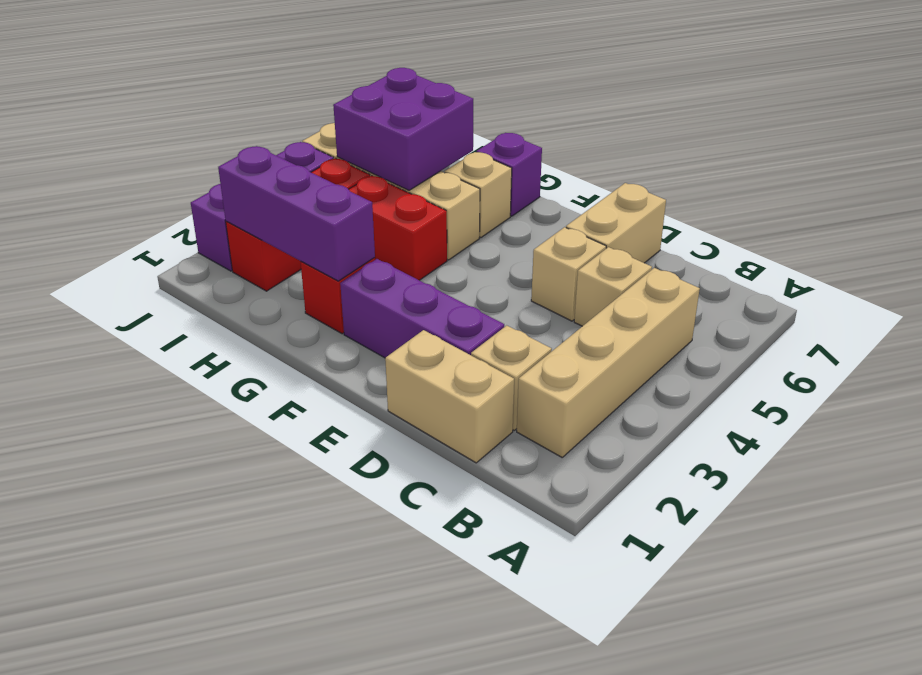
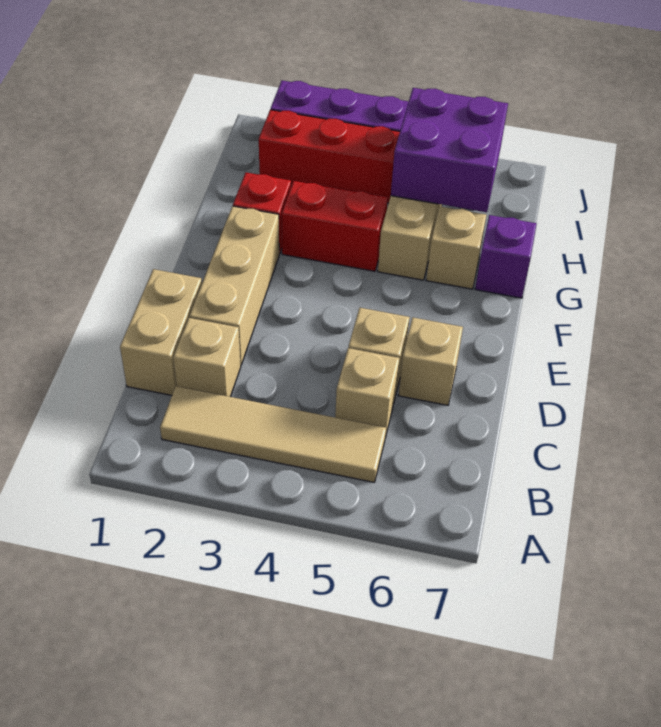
tan brick B2:B5 level 1 -> tan tile B2:B5 level 1
purple brick D2:F2 level 1 -> tan brick D2:F2 level 1
tan brick D6:D7 level 1 -> tan brick D6 level 1
purple brick G2:I2 level 2 -> none
red brick G4:H4 level 1 -> red brick G3:G4 level 1

